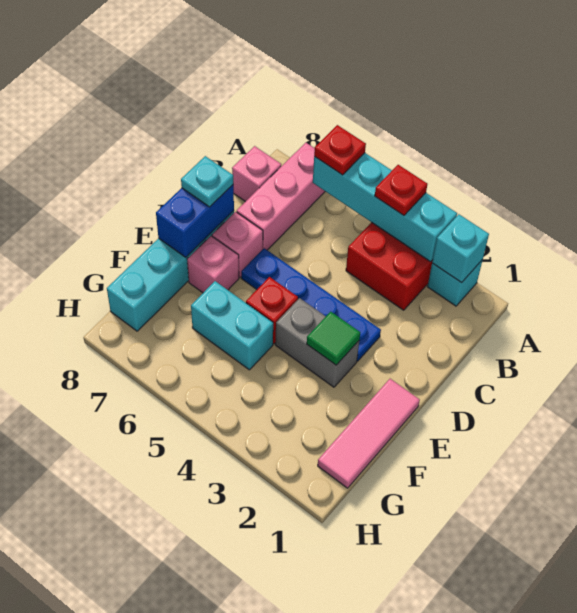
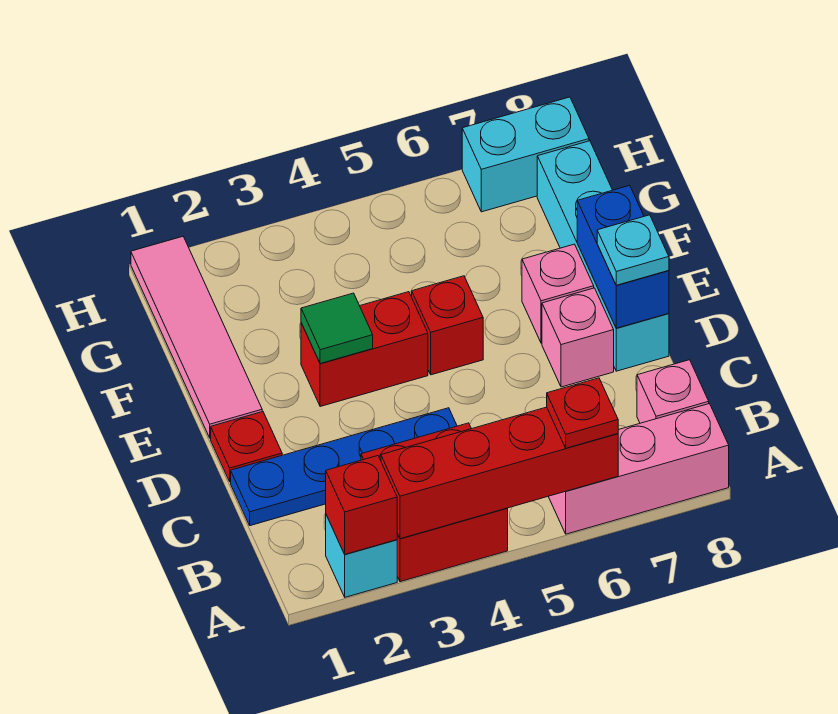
cyan brick A2 level 2 -> red brick A2 level 2
cyan brick A3:A6 level 2 -> red brick A3:A6 level 2
red plate A4 level 3 -> red plate D1 level 1
pink brick A7:C7 level 1 -> pink brick A6:A8 level 1
blue plate D3:D6 level 1 -> blue plate C1:C4 level 1
pink tile E1:G1 level 1 -> pink tile E1:H1 level 1
grey brick E3:E4 level 1 -> red brick E3:E4 level 1
cyan brick F5:F6 level 1 -> cyan brick H7:H8 level 1

